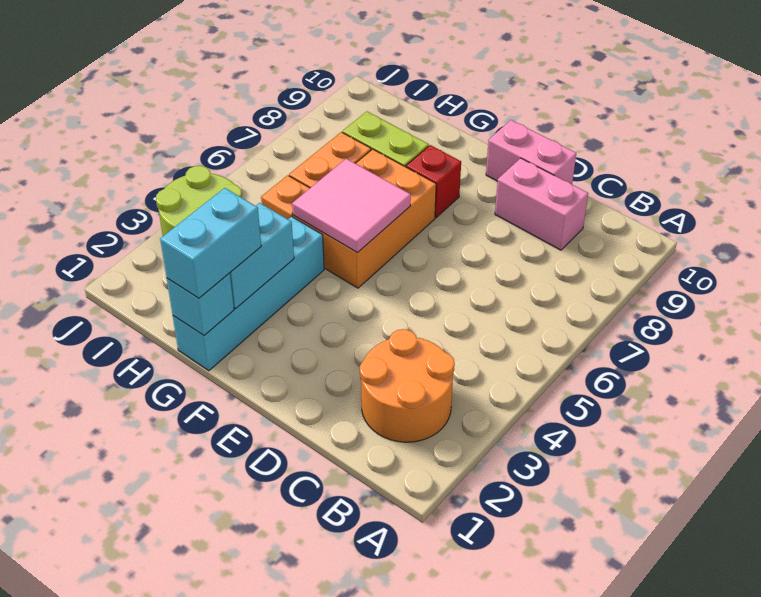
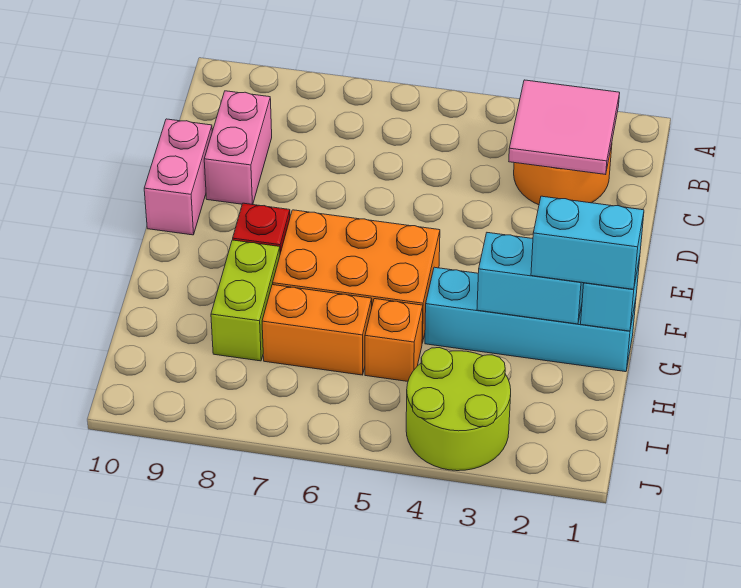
pink tile F5:G6 level 2 -> pink tile B2:C3 level 2

